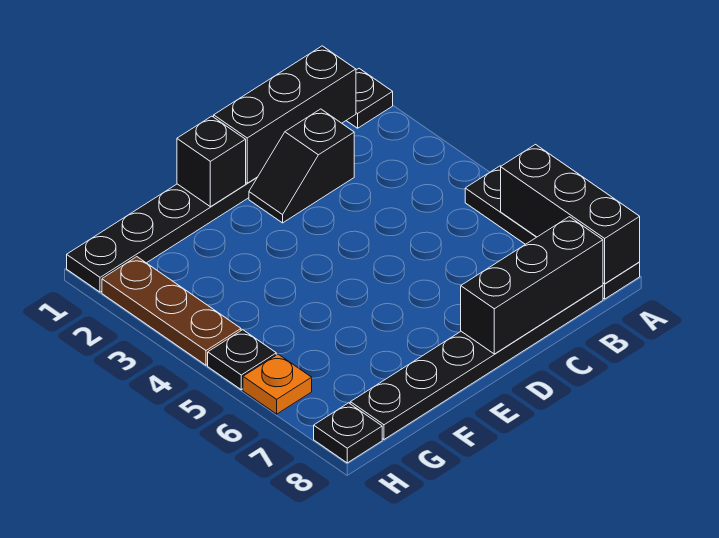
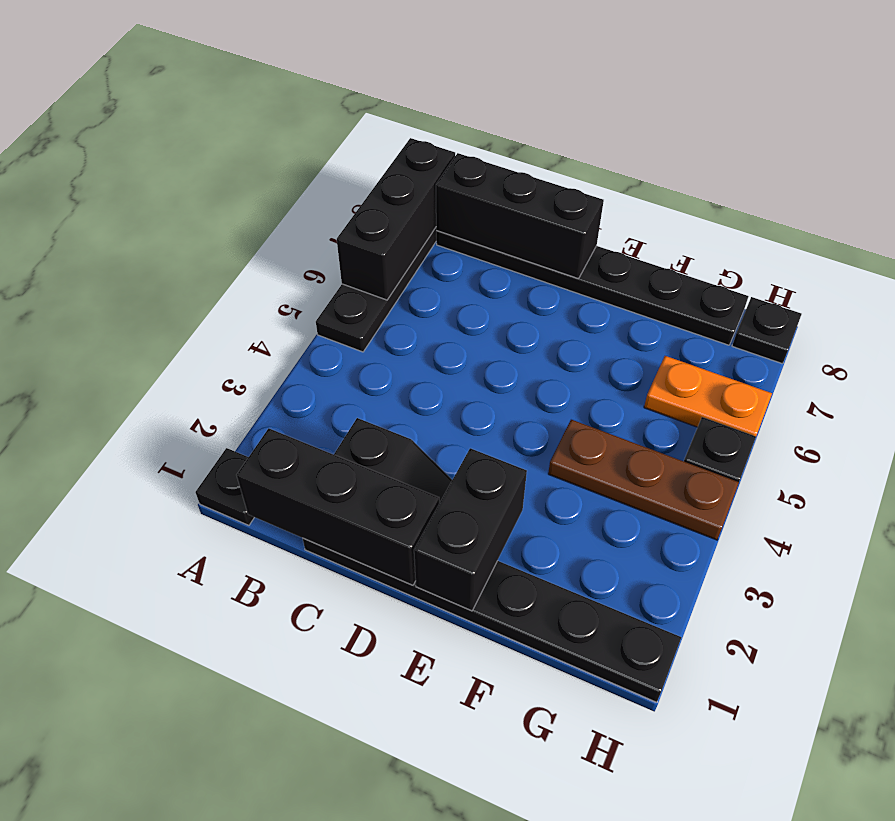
black brick E1 level 2 -> black brick E1:E2 level 2
brown plate H2:H4 level 1 -> brown plate F4:H4 level 1
orange plate H6 level 1 -> orange plate G6:H6 level 1

